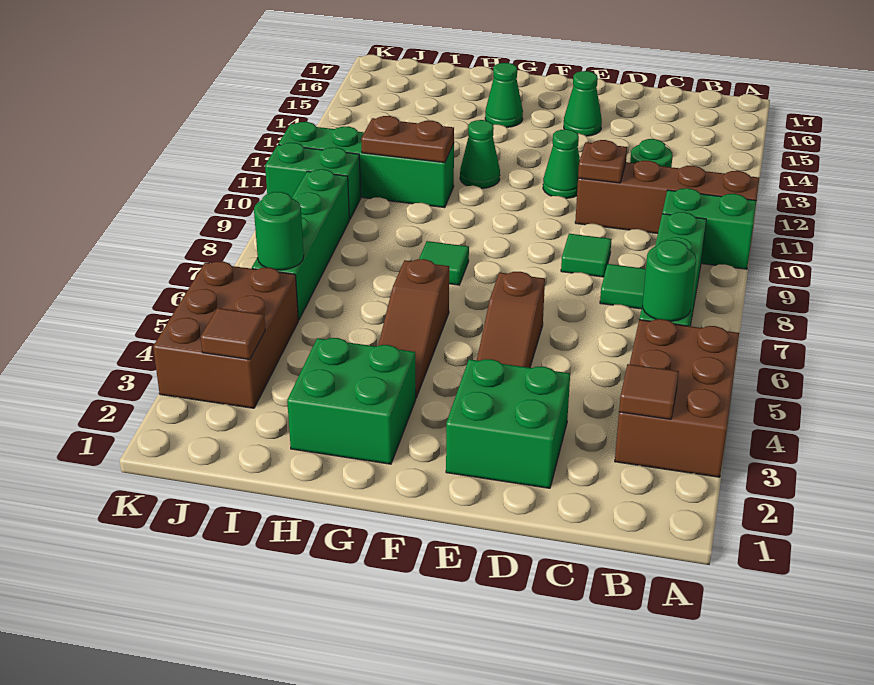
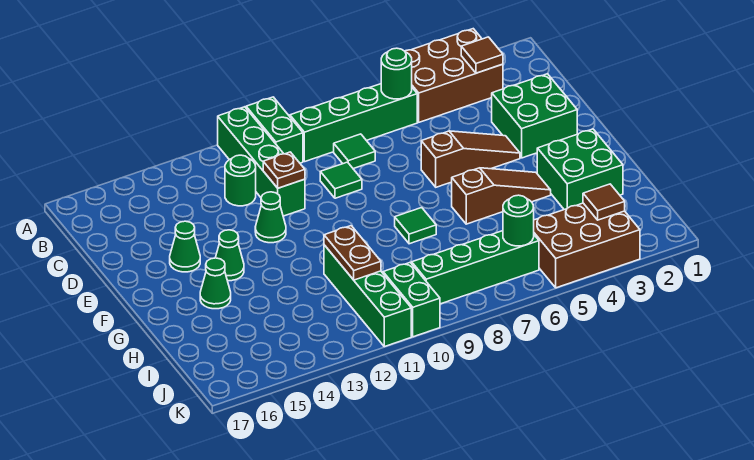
brown brick A11:D11 level 1 -> green brick A11:D11 level 1
green cone G12 level 1 -> green cone F14 level 1

